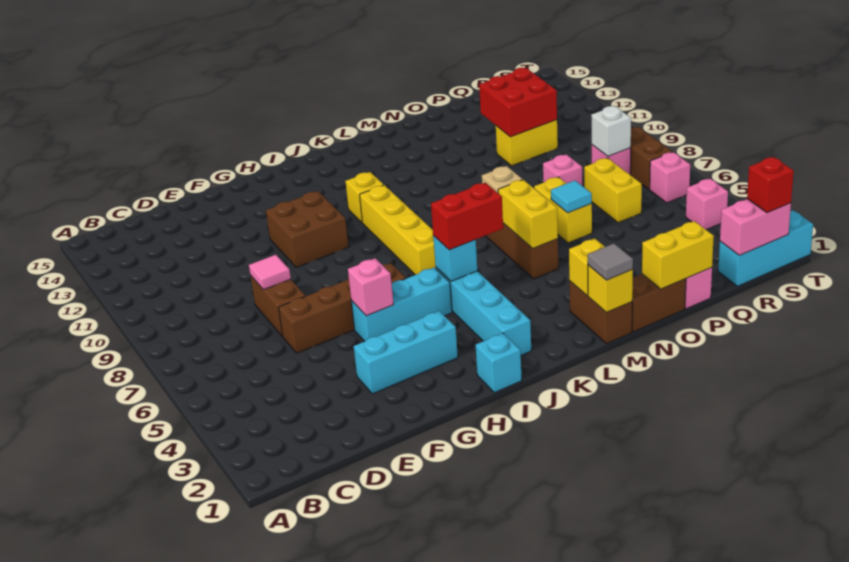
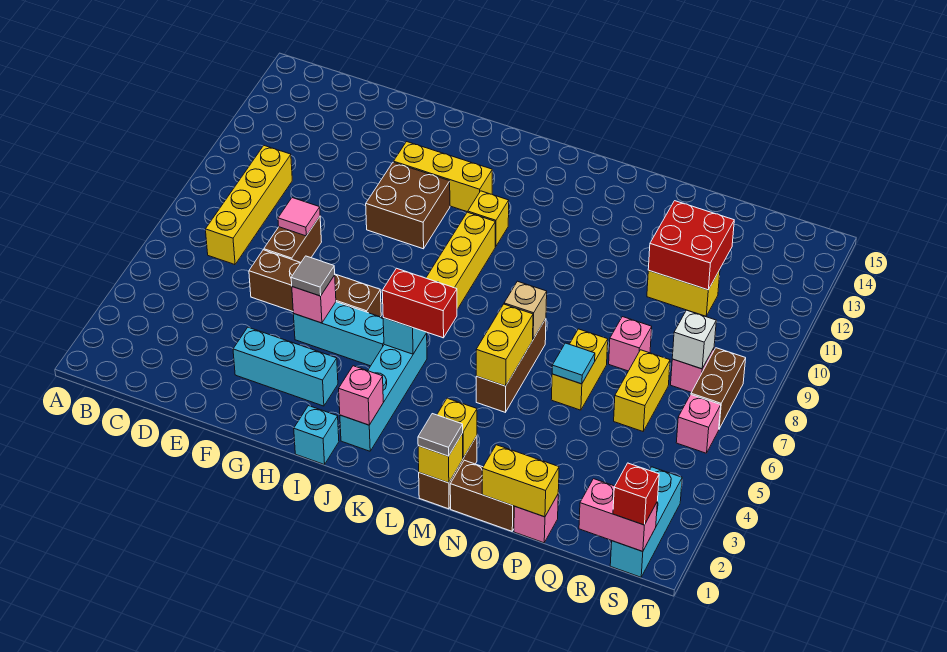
none -> yellow brick C7:C10 level 1
none -> grey tile G5 level 3
none -> yellow brick G12:I12 level 1
cyan brick R1:T1 level 1 -> cyan brick S1:S3 level 1
pink brick S4 level 1 -> pink brick J2 level 2

